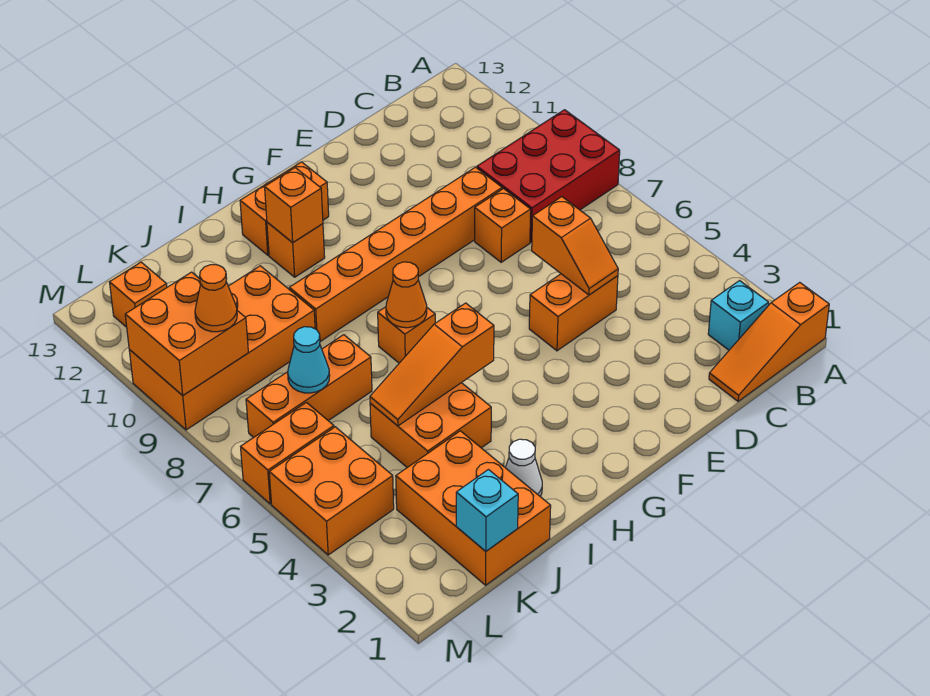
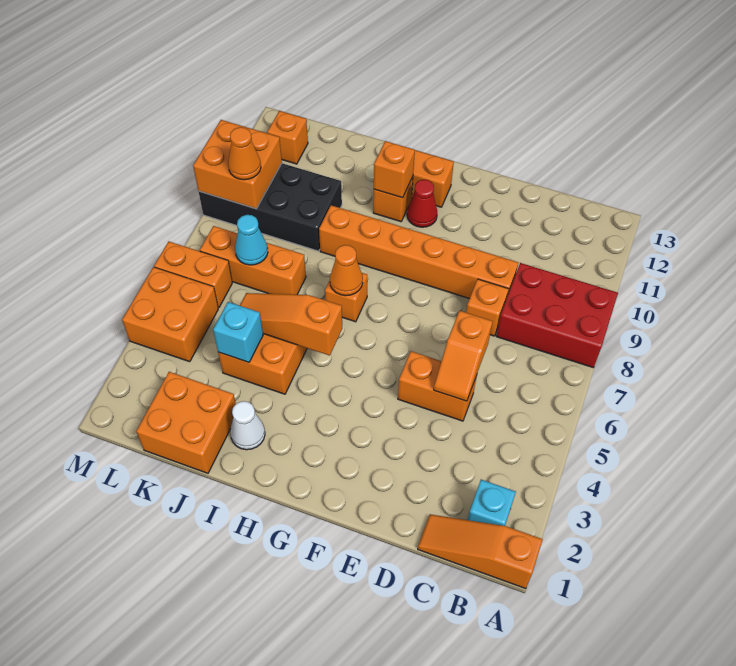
none -> red cone G11 level 1
orange brick J1:K3 level 1 -> orange brick J1:K2 level 1
orange brick J9:M10 level 1 -> black brick J9:M10 level 1
cyan brick K1 level 2 -> cyan brick J4 level 2

